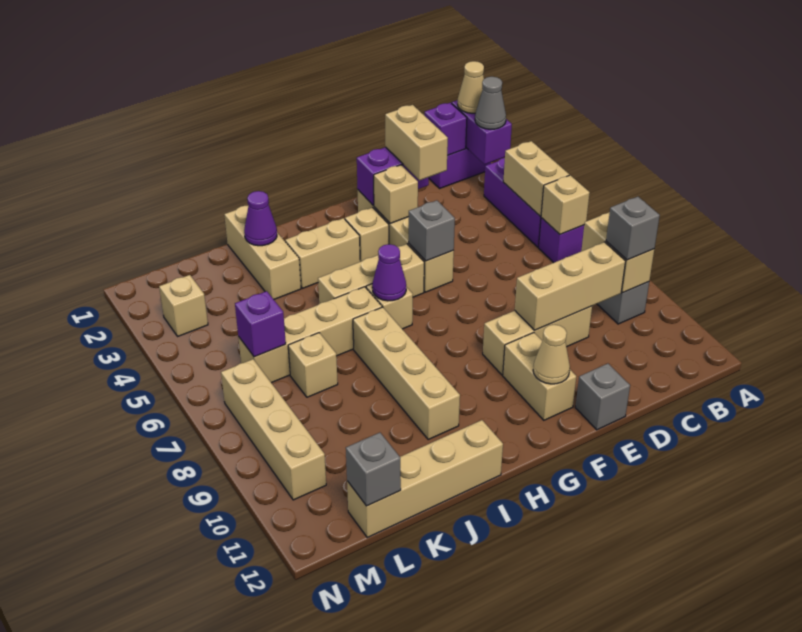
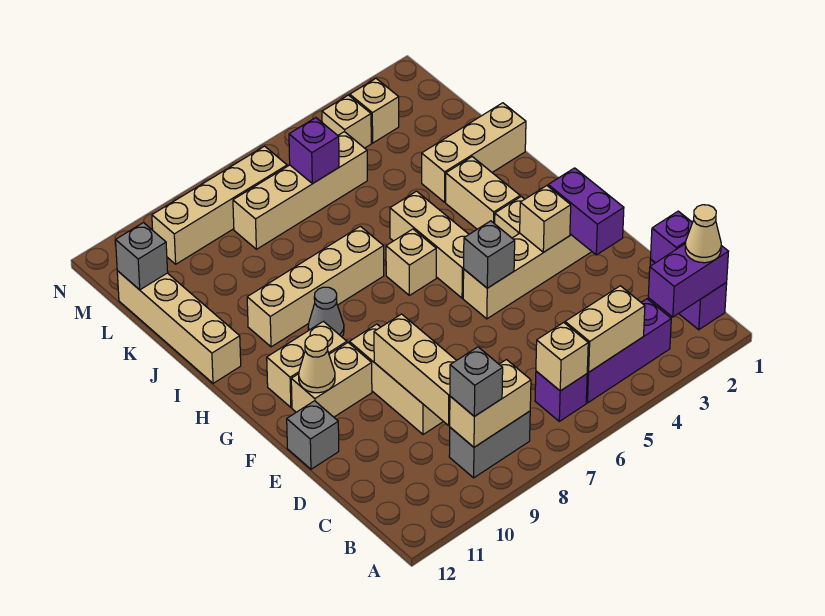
grey cone B2 level 3 -> grey cone H9 level 1
tan brick E2:E3 level 3 -> tan brick G10:G11 level 1
purple cone H6 level 2 -> none
tan brick I6:L6 level 1 -> tan brick L5:L8 level 1
purple cone J2 level 2 -> none
tan brick K7 level 1 -> tan brick M4 level 1

